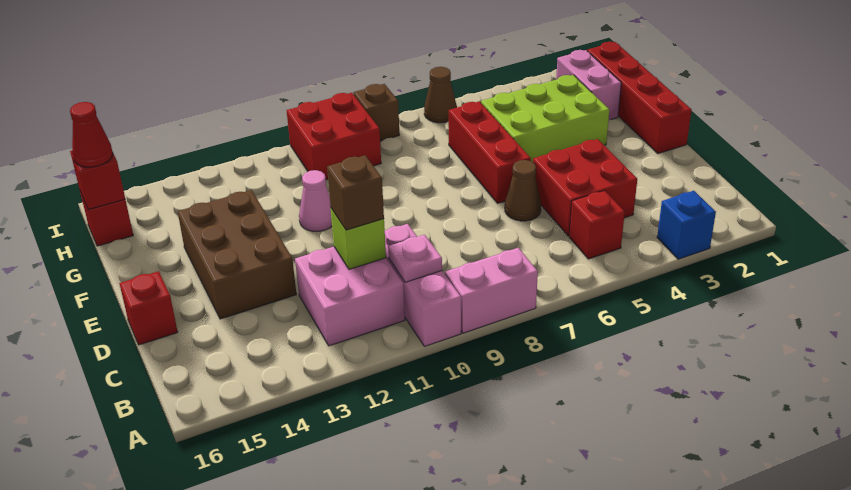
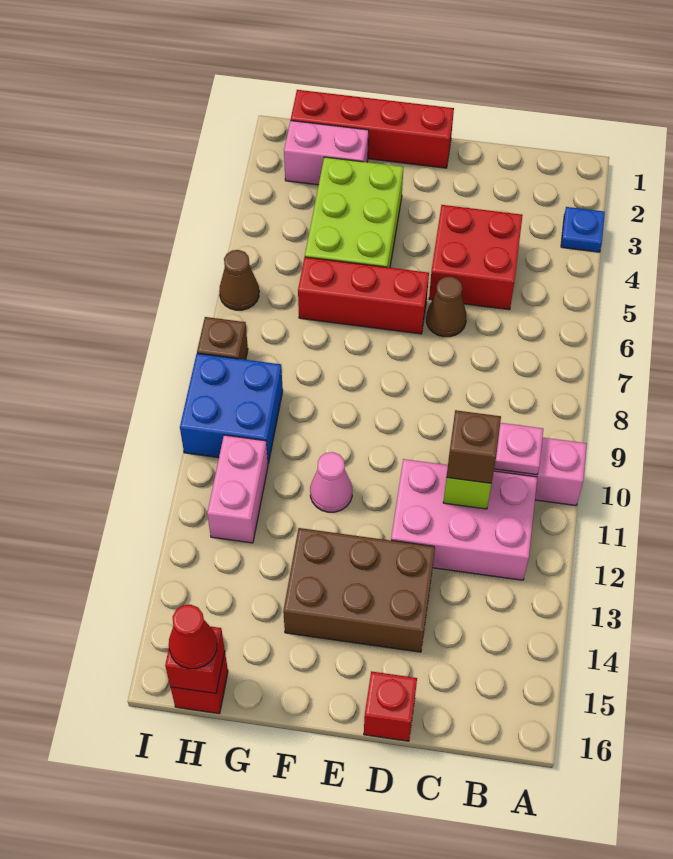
blue brick A3 level 1 -> blue plate A3 level 1
pink brick A8:A9 level 1 -> pink brick H11:H12 level 1
red brick B5 level 1 -> none
pink brick B11:C12 level 1 -> pink brick B11:D12 level 1
red brick H9:I10 level 1 -> blue brick H9:I10 level 1

